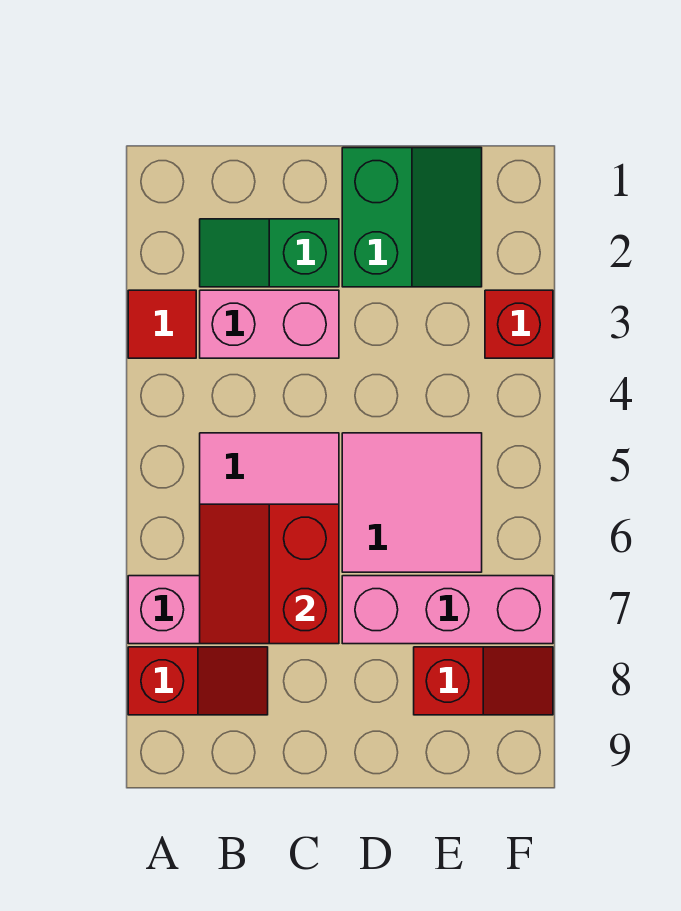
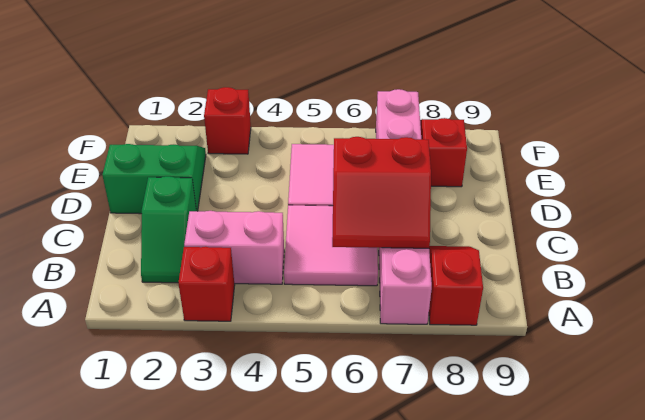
red tile A3 level 1 -> red brick A3 level 1
pink brick B3:C3 level 1 -> pink brick B3:B4 level 1

